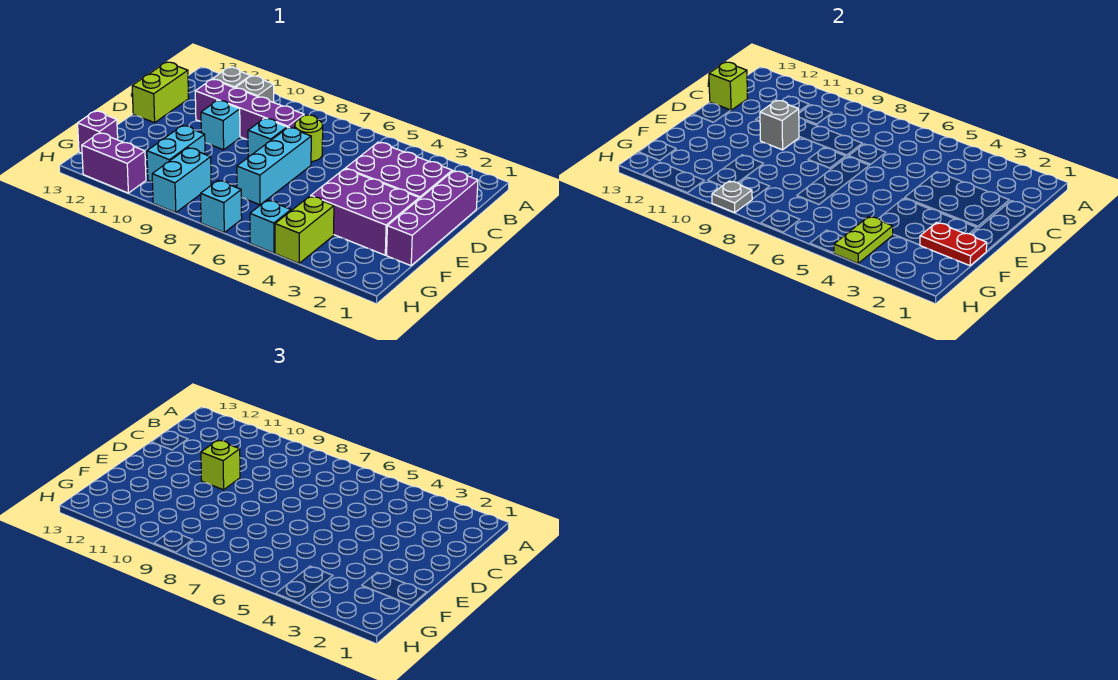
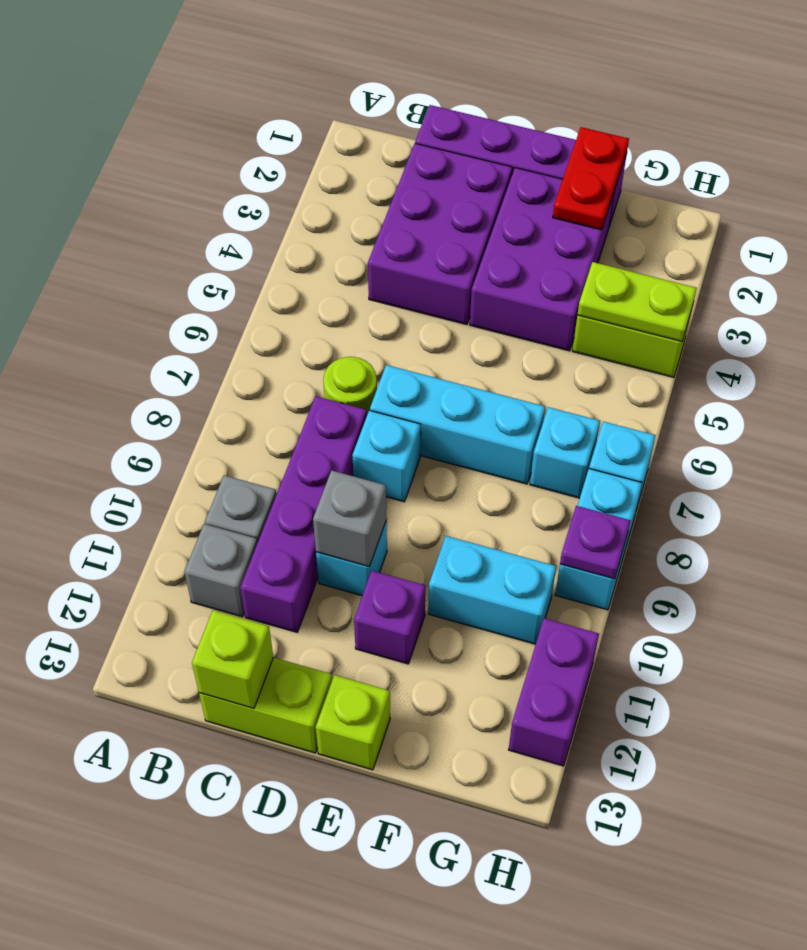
lime brick D10 level 3 -> lime brick E13 level 1
cyan brick G9:H9 level 1 -> cyan brick H8:H9 level 1
purple brick G13 level 1 -> purple brick E11 level 1
cyan brick H5 level 1 -> cyan brick G7 level 1
grey plate H9 level 2 -> purple plate H9 level 2

